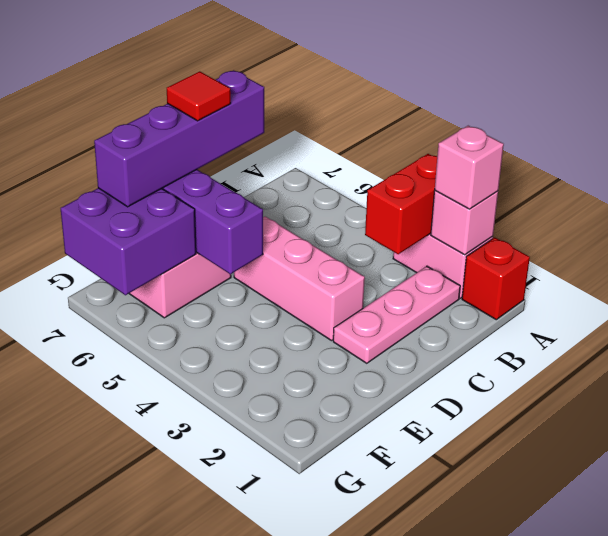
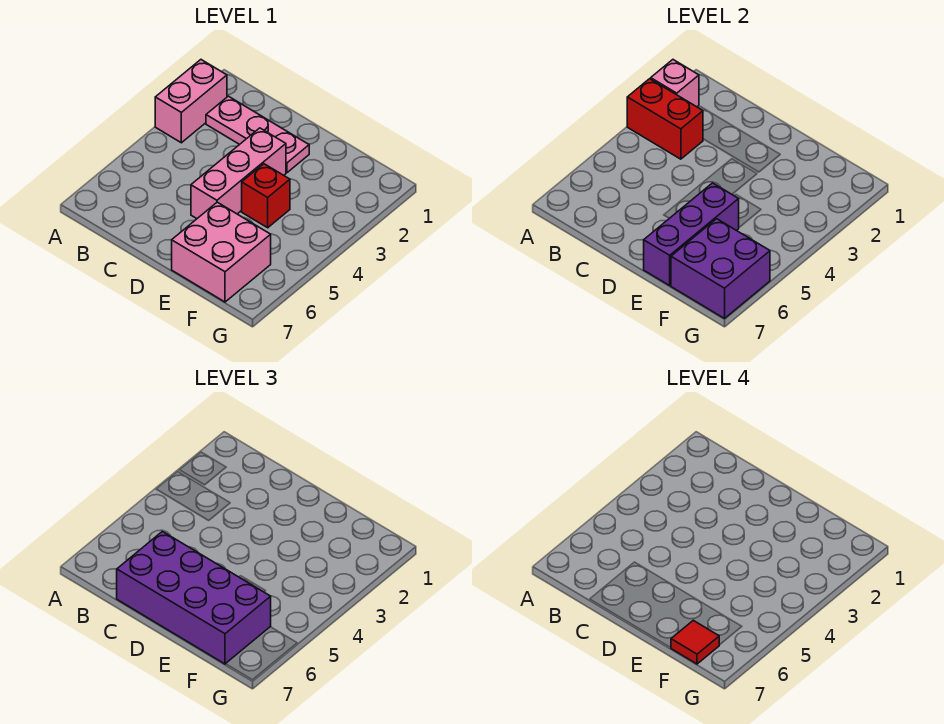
red brick A1 level 1 -> red brick E4 level 1
pink brick A2 level 3 -> none
purple brick C7:F7 level 3 -> purple brick C6:F7 level 3
red tile D7 level 4 -> red tile F7 level 4

